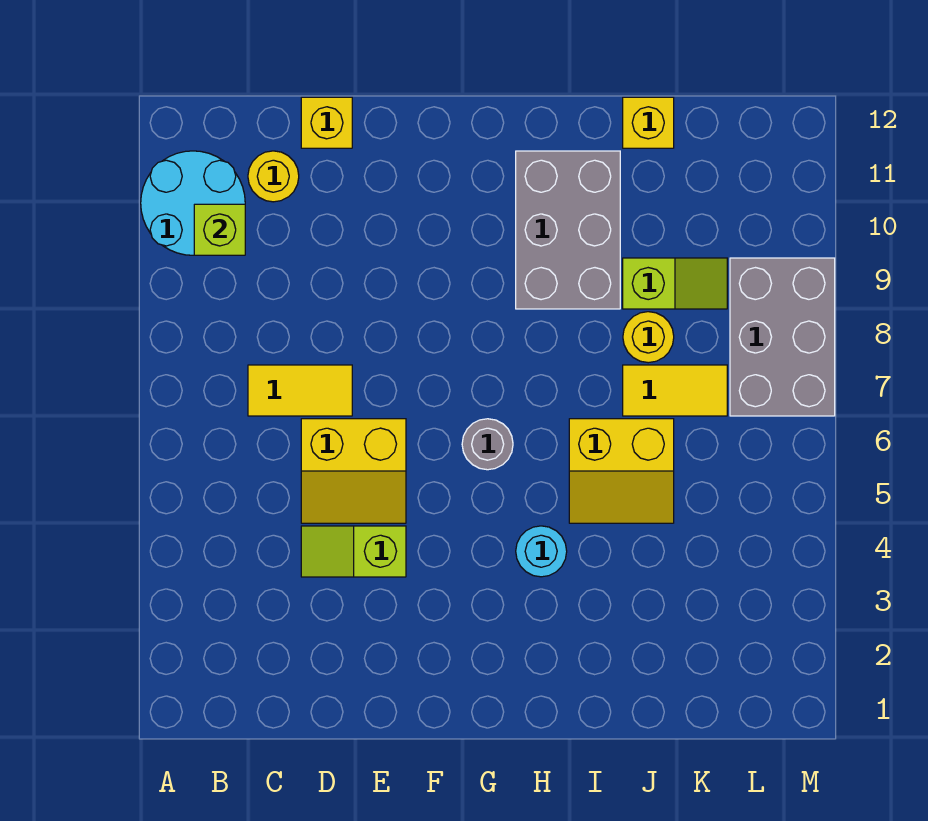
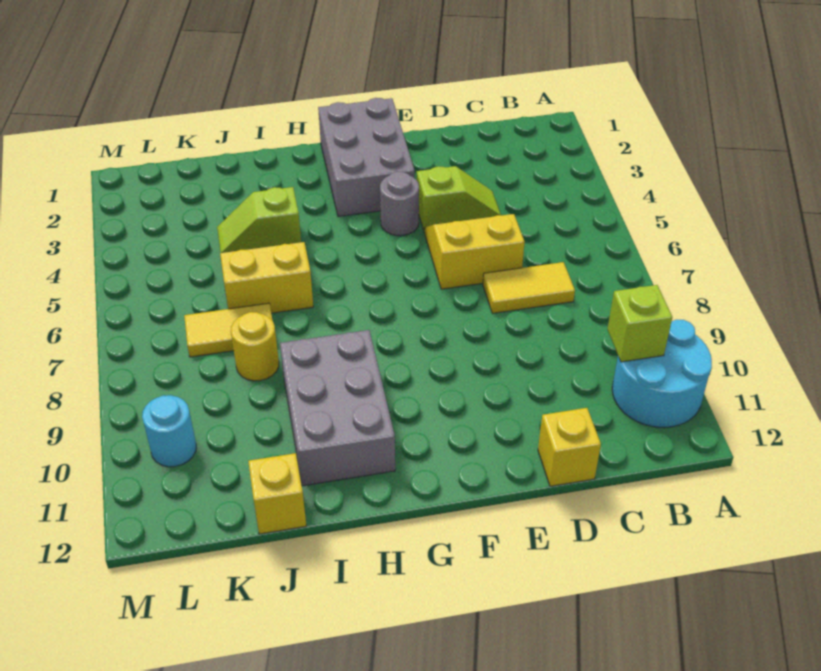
yellow round brick C11 level 1 -> none
grey round brick G6 level 1 -> grey round brick F4 level 1
cyan round brick H4 level 1 -> cyan round brick L10 level 1
lime slope J9:K9 level 1 top J -> lime slope I4:J4 level 1 top I
grey brick L7:M9 level 1 -> grey brick F1:G3 level 1

